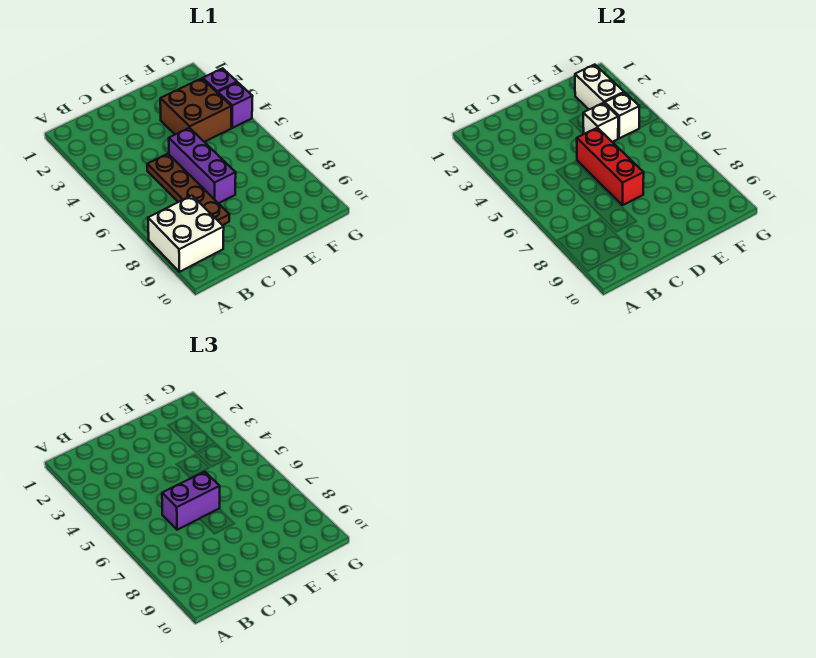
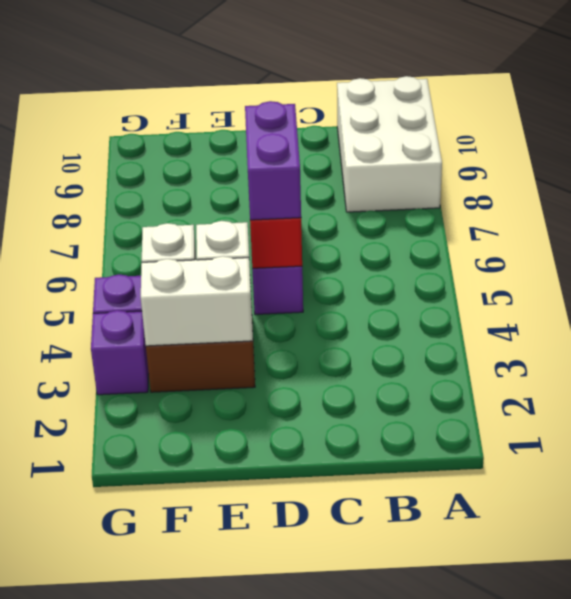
white brick A8:B9 level 1 -> white brick A8:B10 level 1
brown plate C5:C8 level 1 -> none
purple brick C6:D6 level 3 -> purple brick D5:D6 level 3
white brick F2:F3 level 2 -> white brick E3:F3 level 2

